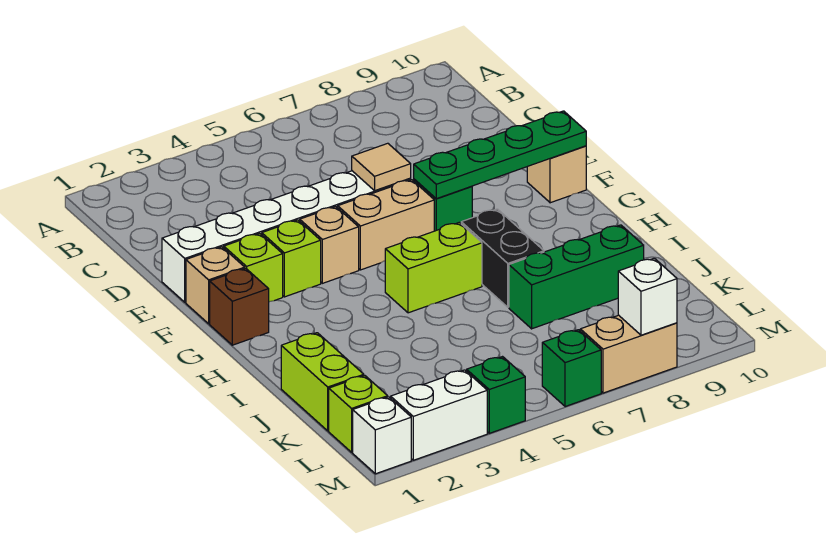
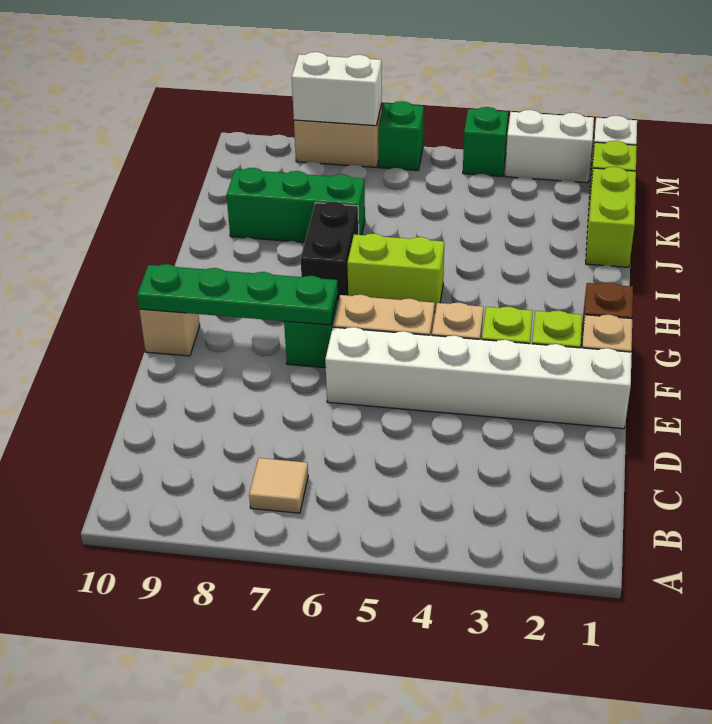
tan tile E6 level 2 -> tan tile B7 level 1
white brick M8 level 2 -> white brick M7:M8 level 2

